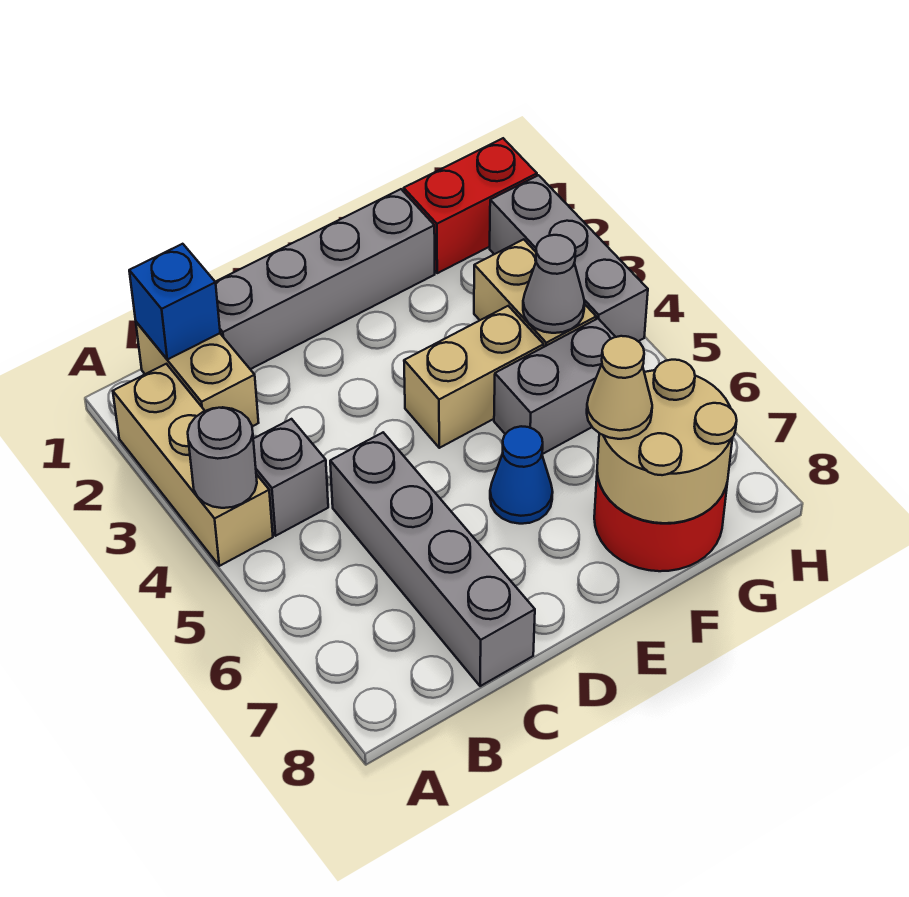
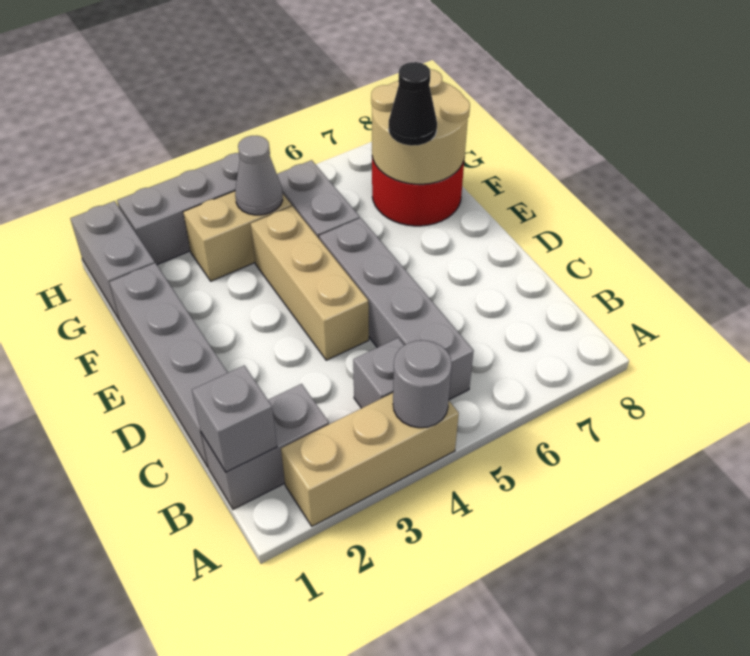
tan brick B1:B2 level 1 -> grey brick B1:B2 level 1
blue brick B1 level 2 -> grey brick B1 level 2
grey brick C5:C8 level 1 -> grey brick B5:E5 level 1
tan brick E4:F4 level 1 -> tan brick D4:F4 level 1
blue cone E6 level 1 -> none
tan cone F7 level 3 -> black cone F7 level 3
red brick G1:H1 level 1 -> grey brick G1:H1 level 1

